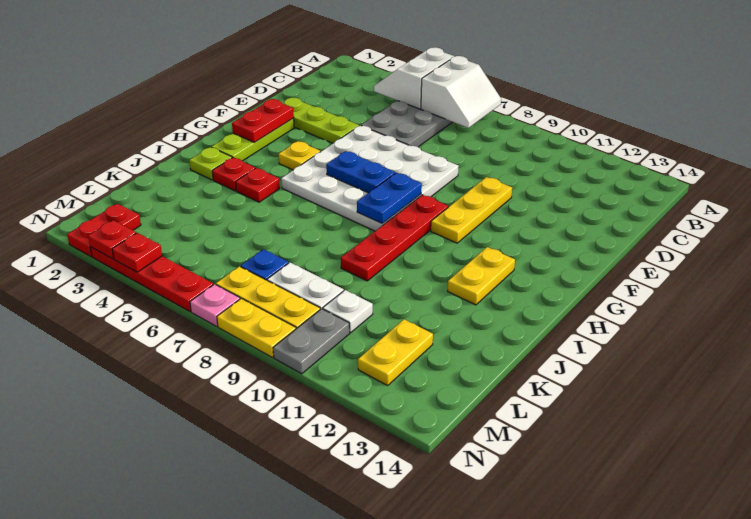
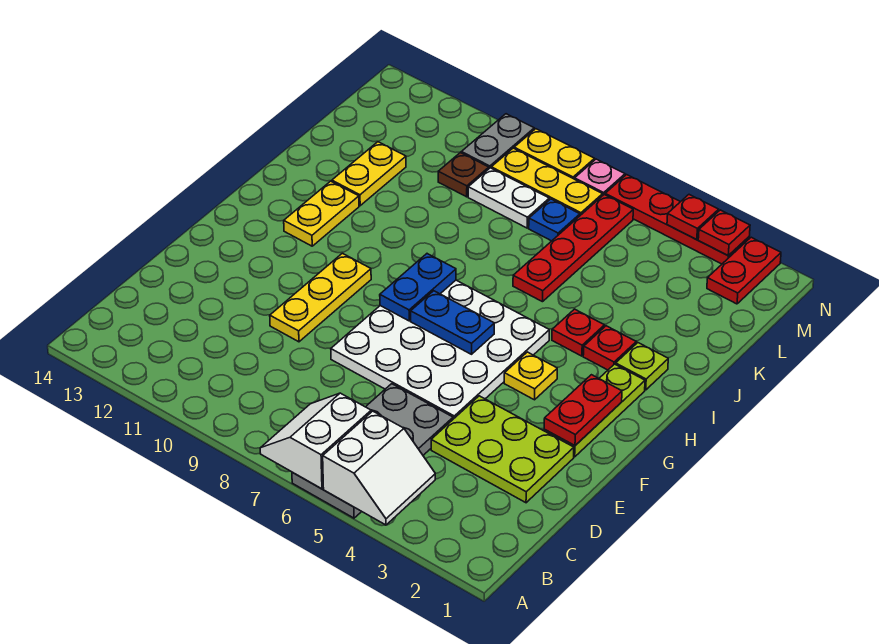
lime plate E2:E4 level 1 -> lime plate D2:E4 level 1
red plate G9:J9 level 1 -> red plate J6:M6 level 1
white plate L10 level 1 -> brown plate L10 level 1
yellow plate L12:M12 level 1 -> yellow plate J12:K12 level 1

